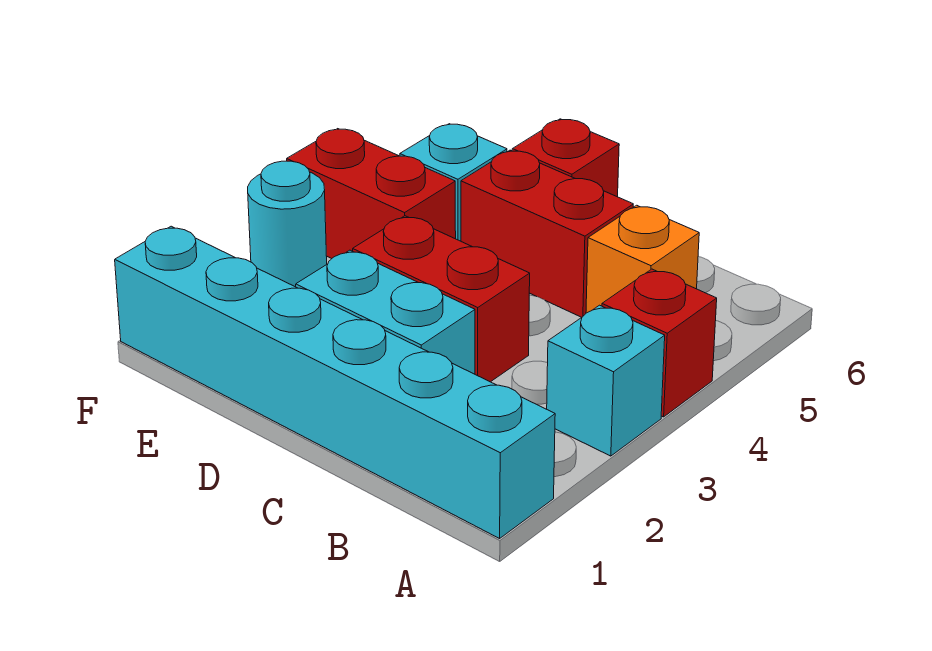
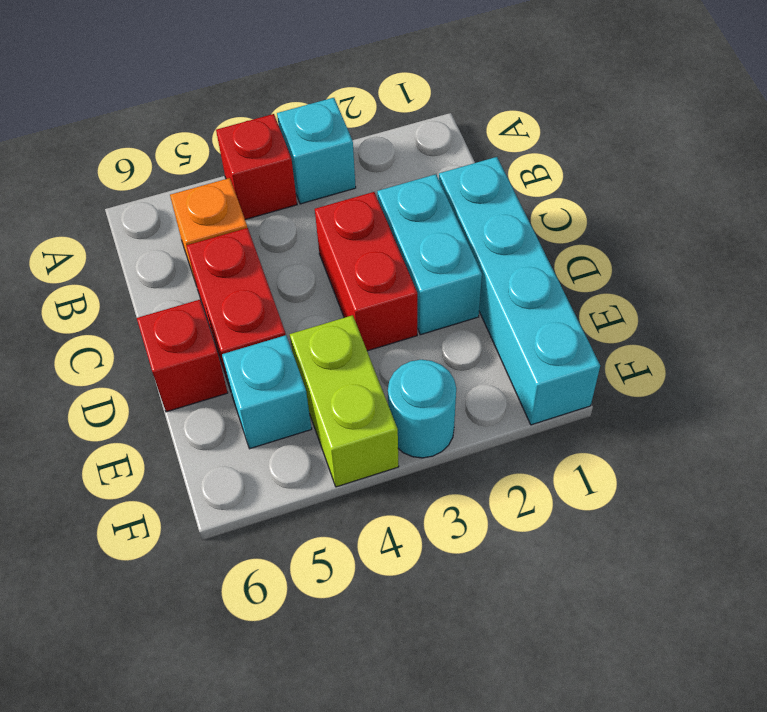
cyan brick A1:F1 level 1 -> cyan brick C1:F1 level 1
red brick E4:F4 level 1 -> lime brick E4:F4 level 1

